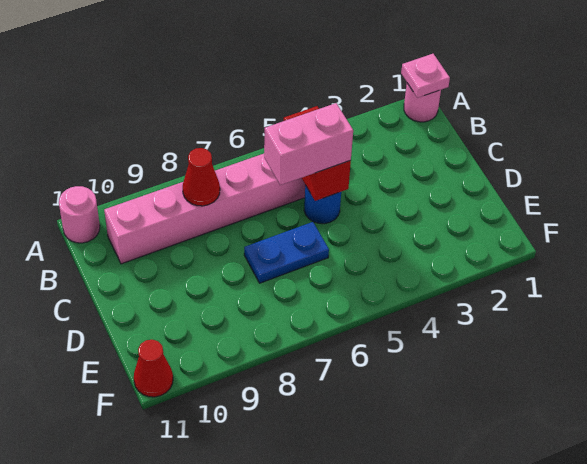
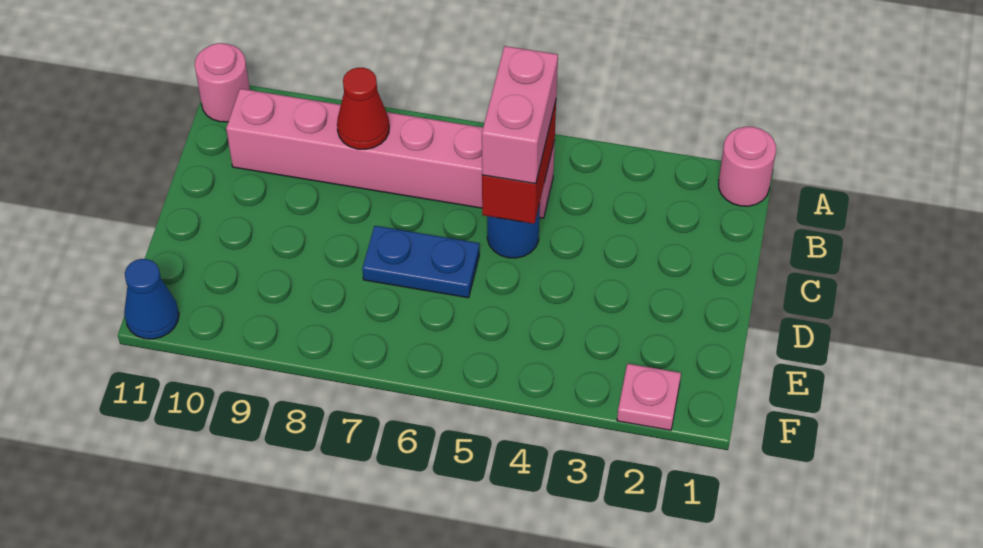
pink plate A1 level 2 -> pink plate F2 level 1
pink brick C5:C6 level 3 -> pink brick B5:C5 level 3
red cone F11 level 1 -> blue cone F11 level 1

